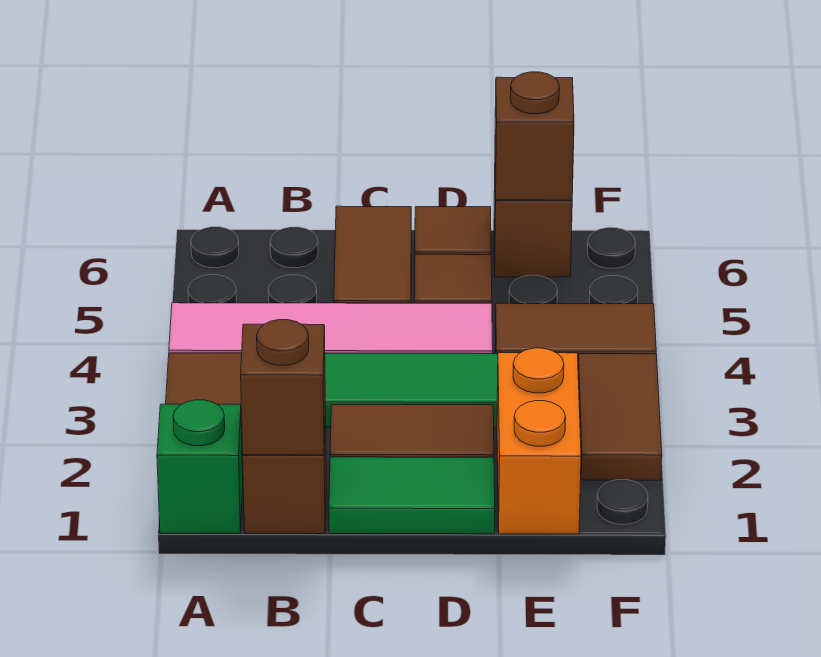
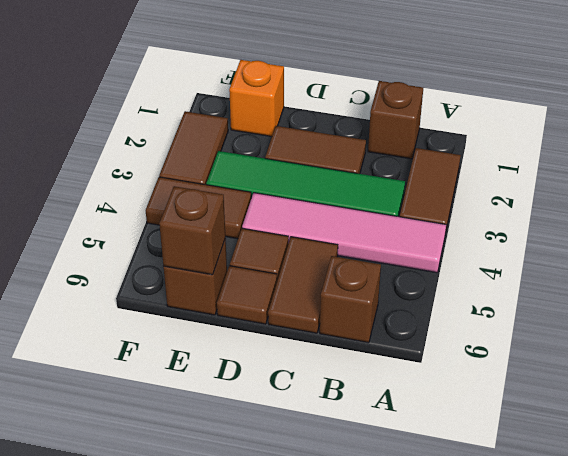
green brick A1 level 1 -> none
brown brick B1 level 2 -> brown brick B6 level 1
green tile C1:D1 level 1 -> none
orange brick E1:E2 level 1 -> orange brick E1 level 1

